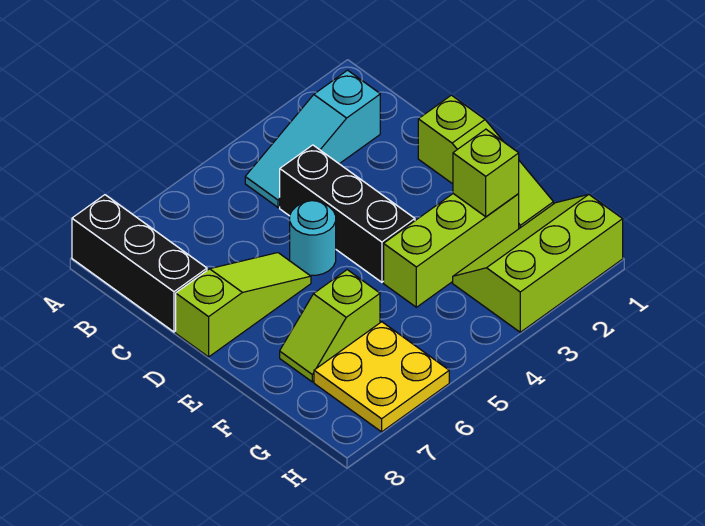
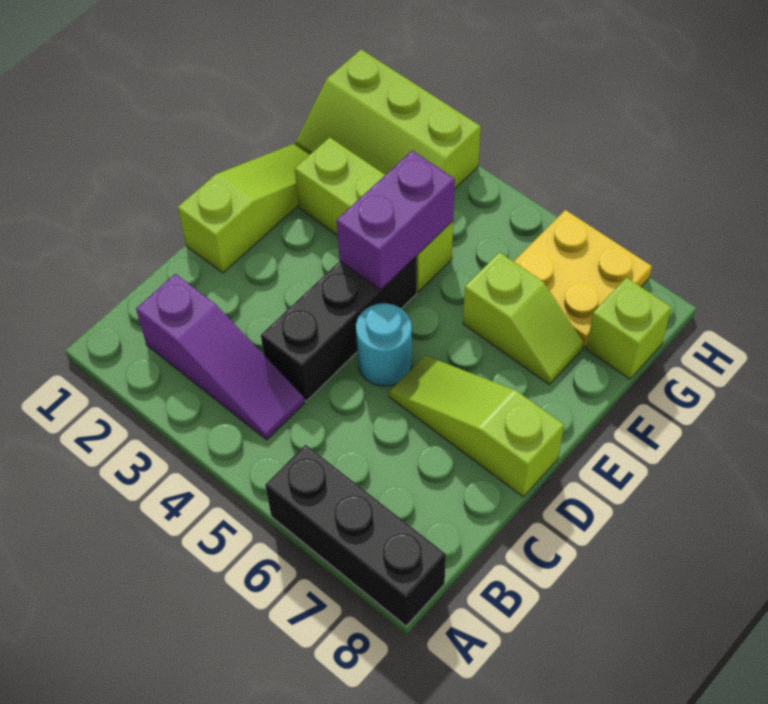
black brick A8:C8 level 1 -> black brick A6:A8 level 1
cyan slope B2:B4 level 1 top 2 -> purple slope B2:B4 level 1 top 2
none -> purple brick E4:F4 level 2
lime brick F2 level 2 -> lime brick G8 level 1

